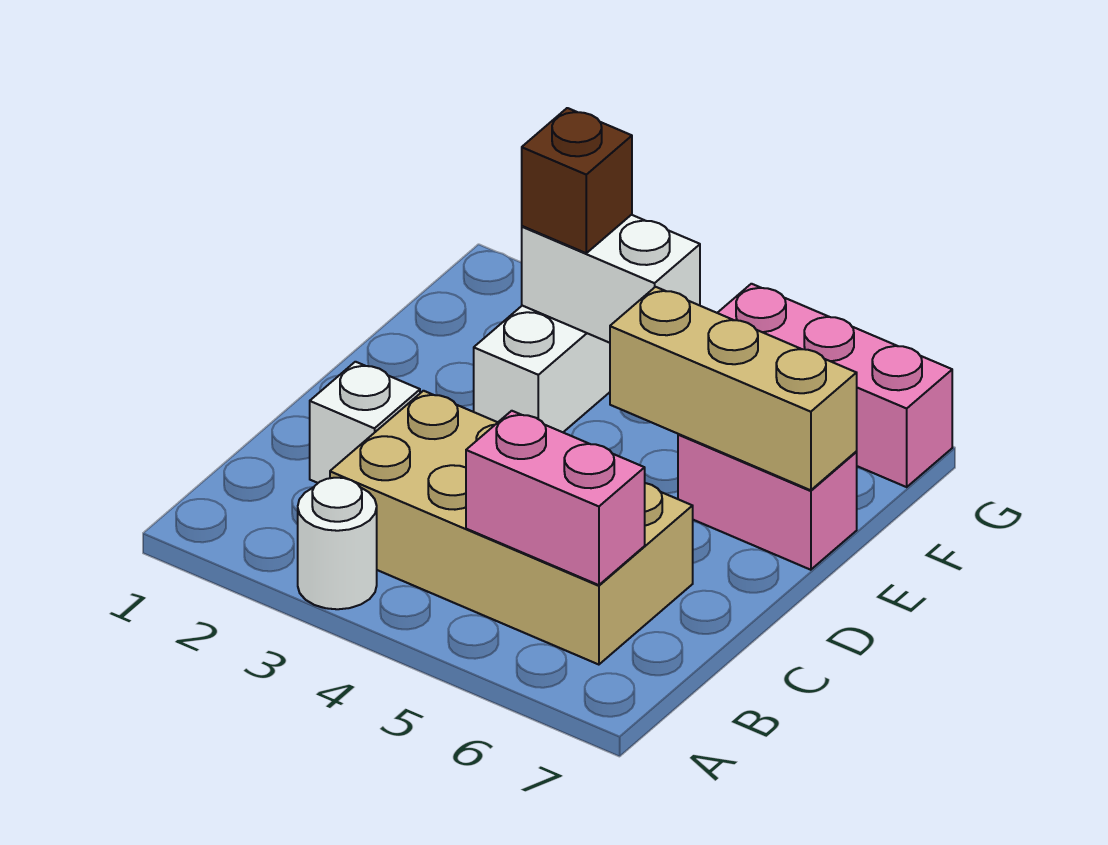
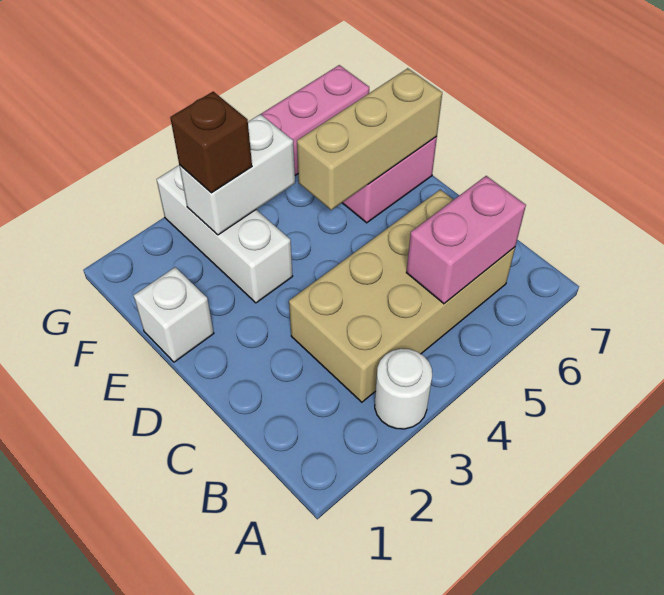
white brick C2 level 1 -> white brick E1 level 1

